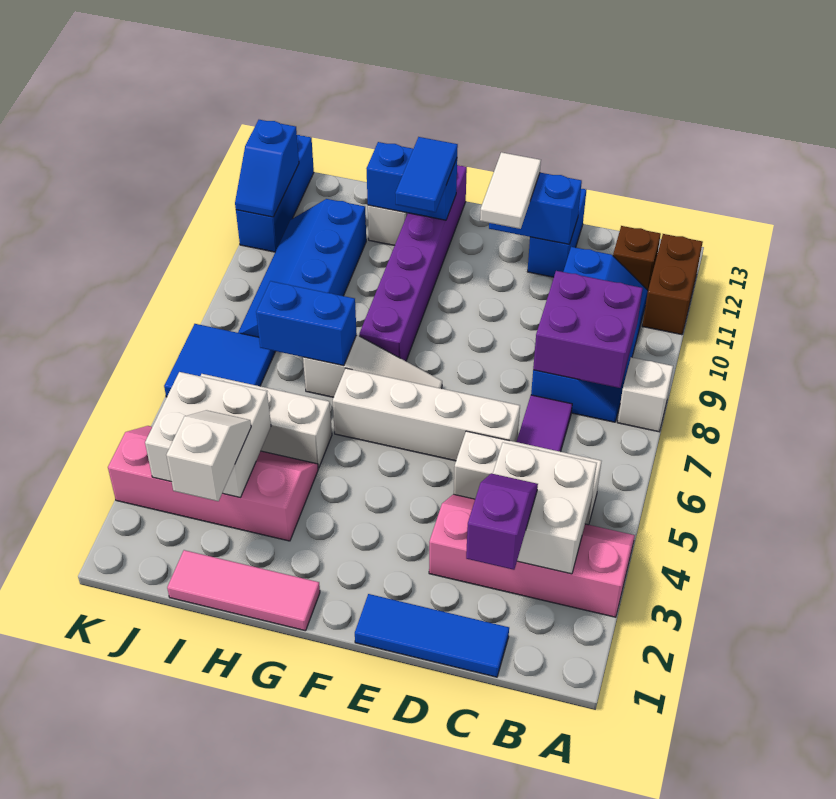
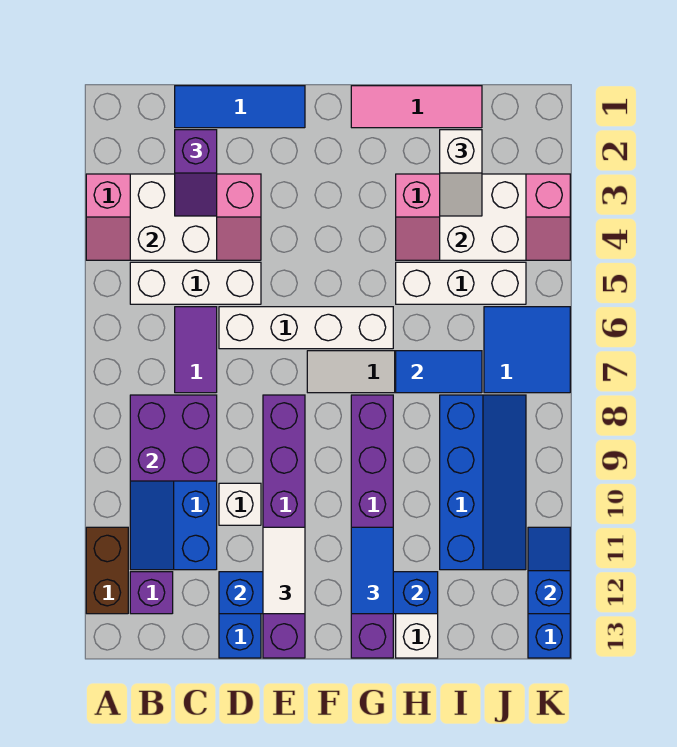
white brick A8 level 1 -> white brick D10 level 1
brown brick B12 level 1 -> purple brick B12 level 1
none -> purple brick E8:E13 level 1
blue brick H7:I7 level 2 -> blue tile H7:I7 level 2

